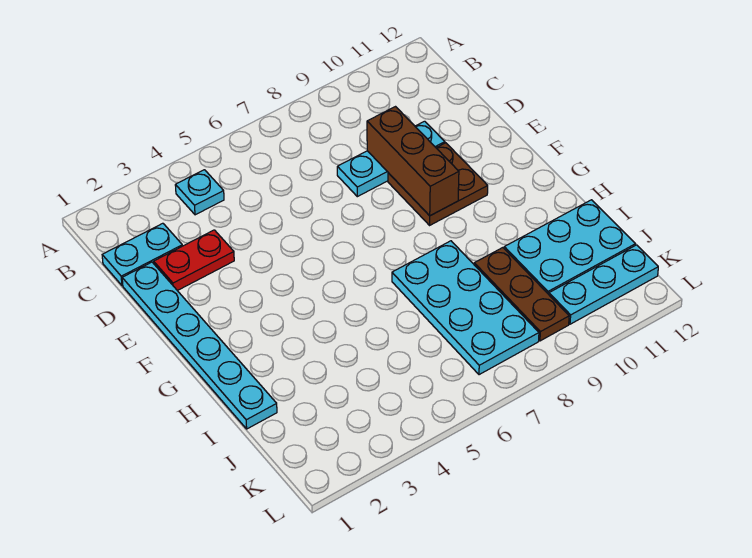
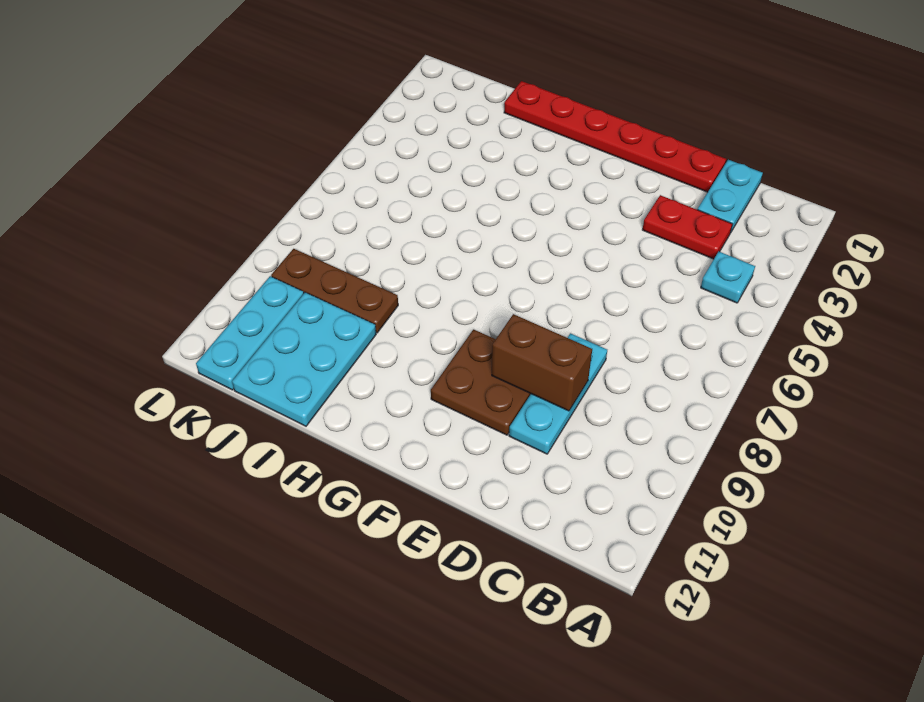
cyan plate D1:I1 level 1 -> red plate D1:I1 level 1
red plate D2:D3 level 1 -> red plate C3:D3 level 1
brown brick D9:F9 level 2 -> brown brick D9:E9 level 2
cyan plate H7:K8 level 1 -> none

